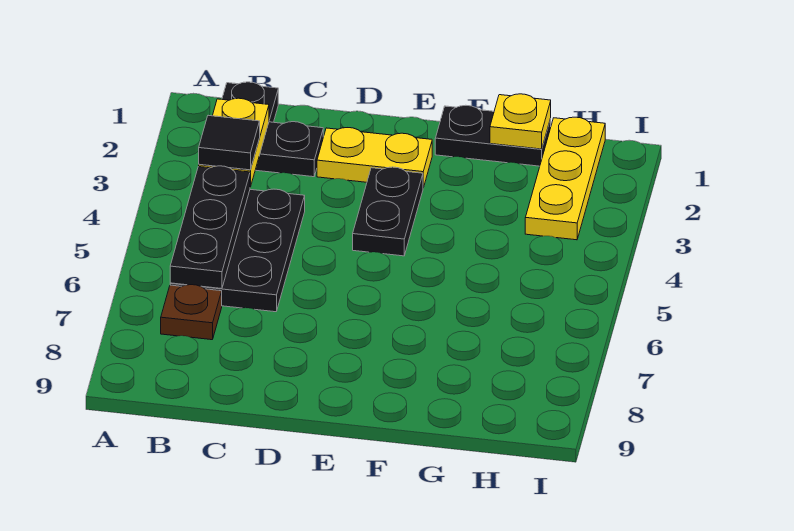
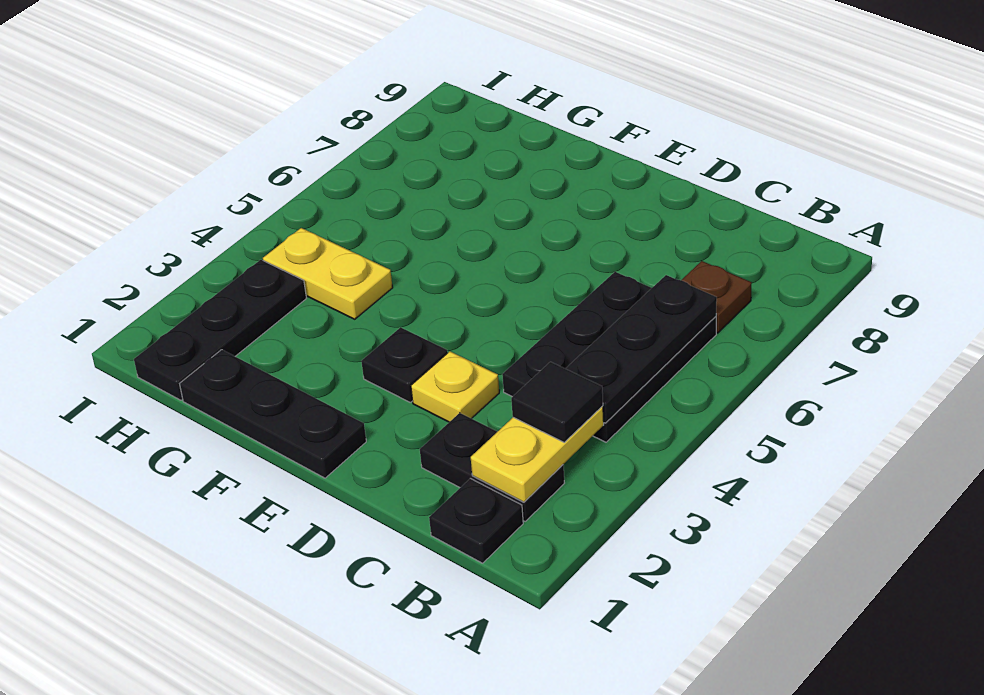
yellow plate D2:E2 level 1 -> yellow plate G4:H4 level 1
black plate E3:E4 level 1 -> black plate E3 level 1
black plate F1:G1 level 1 -> black plate E1:G1 level 1
yellow plate G1 level 2 -> yellow plate D3 level 1
yellow plate H1:H3 level 1 -> black plate H1:H3 level 1

